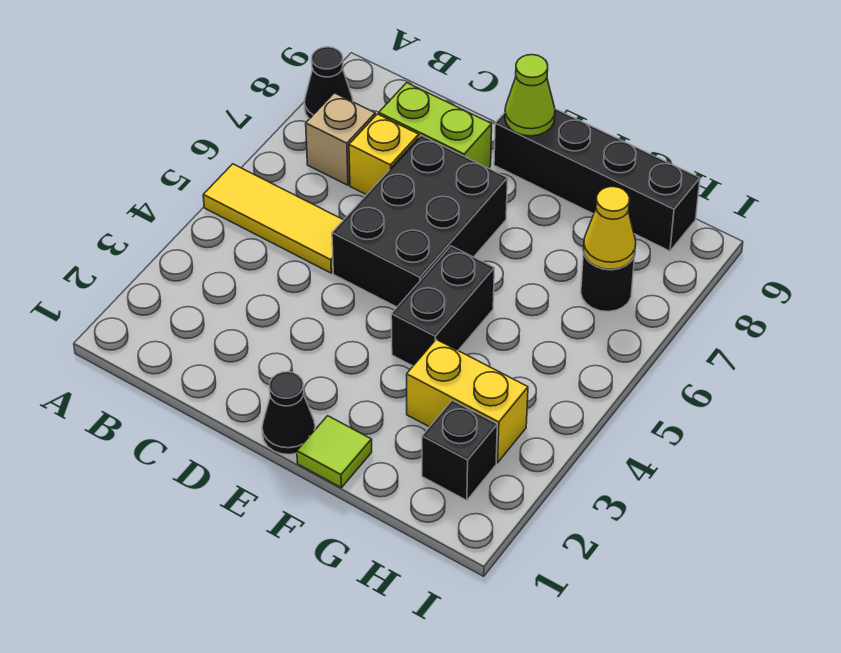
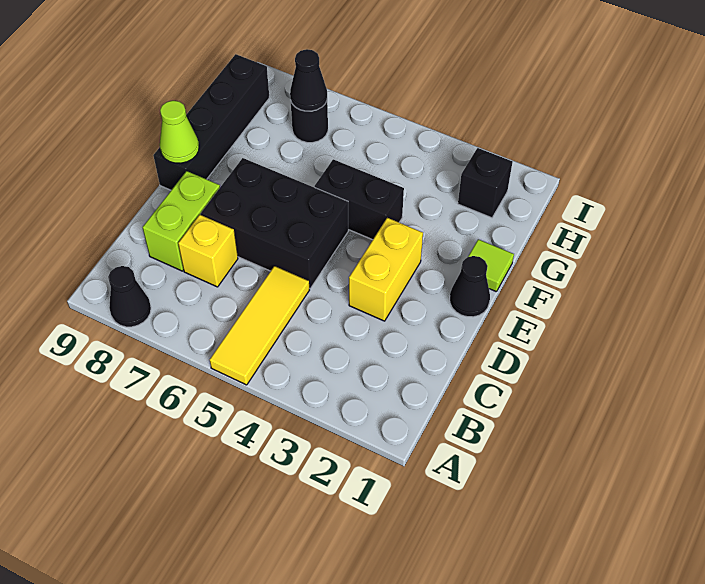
tan brick B7 level 1 -> none
yellow brick G3:H3 level 1 -> yellow brick D3:E3 level 1
yellow cone H7 level 2 -> black cone H7 level 2

